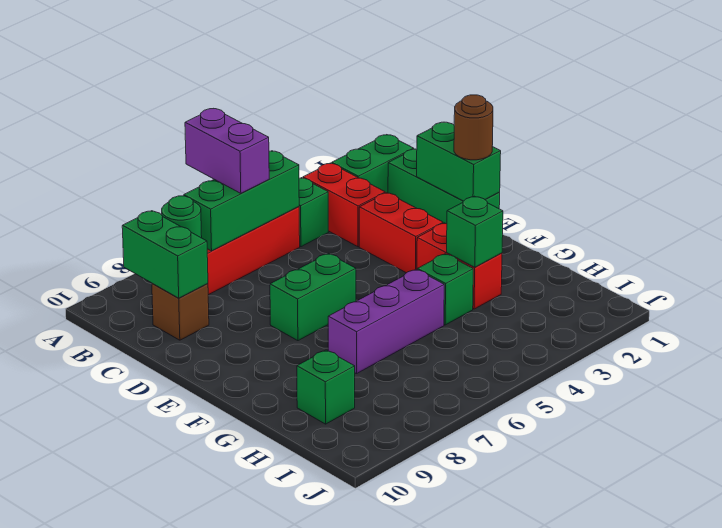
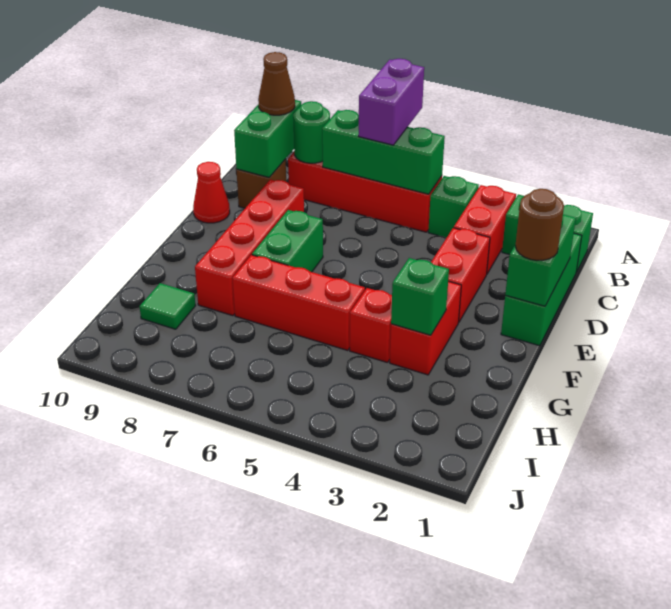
none -> brown cone B9 level 3
none -> red brick D8:G8 level 1
none -> red cone D10 level 1
green brick E6:E7 level 1 -> green brick E7:F7 level 1
green brick G4 level 1 -> red brick G4 level 1
purple brick G5:G7 level 1 -> red brick G5:G7 level 1
green brick H9 level 1 -> green tile H9 level 1

